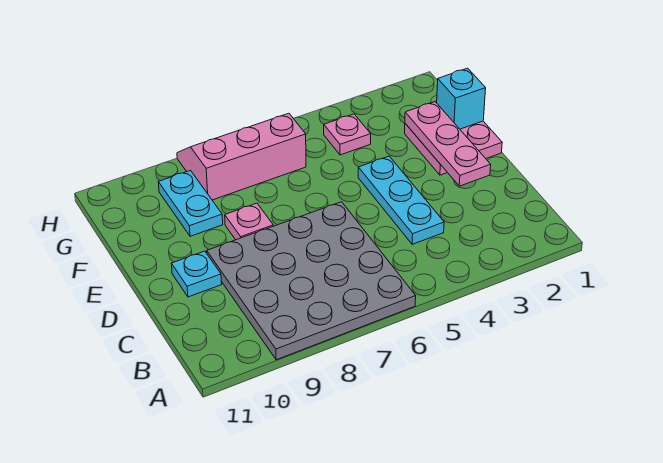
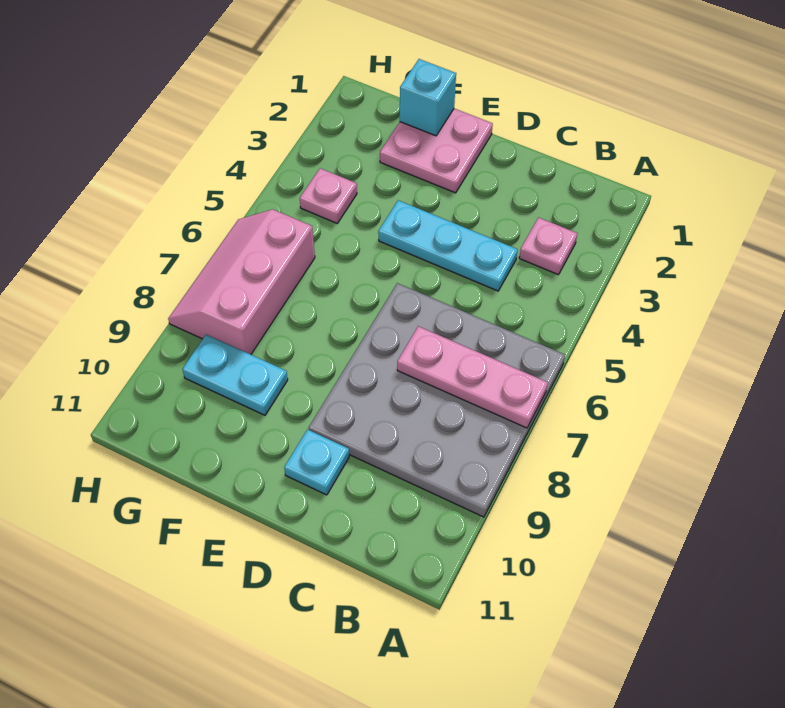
pink plate D2:F2 level 2 -> pink plate A7:C7 level 2
pink plate E8 level 1 -> pink plate B3 level 1

